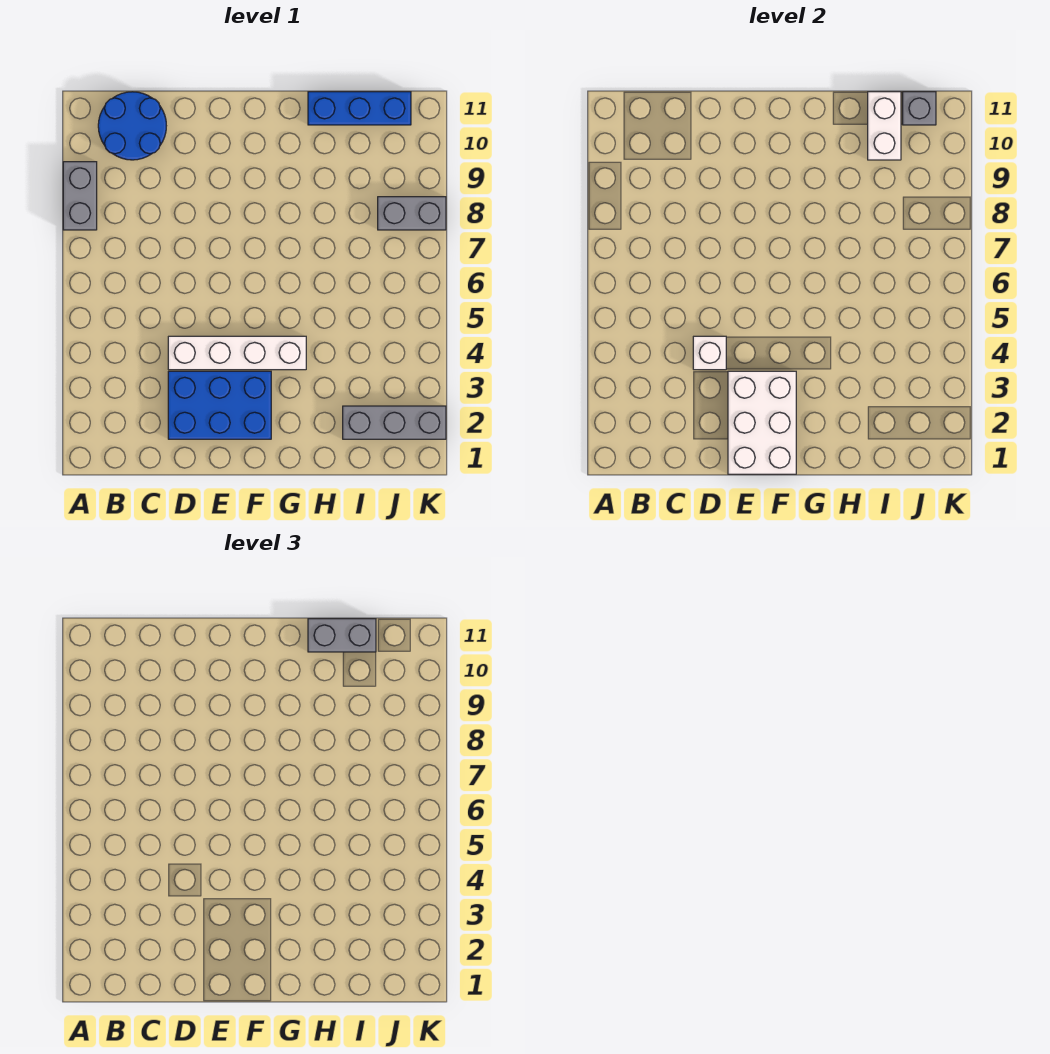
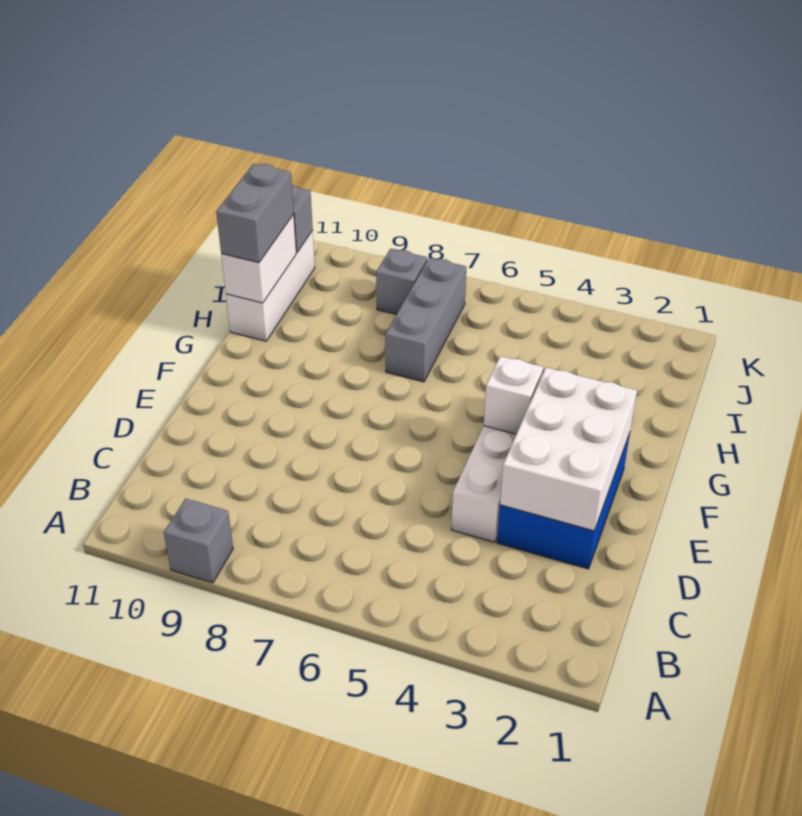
grey brick A8:A9 level 1 -> grey brick A9 level 1
blue round brick B10:C11 level 1 -> none
white brick D4 level 2 -> white brick F4 level 2
white brick E1:F3 level 2 -> white brick D2:F3 level 2
blue brick H11:J11 level 1 -> white brick H11:J11 level 1
grey brick I2:K2 level 1 -> grey brick H7:J7 level 1
white brick I10:I11 level 2 -> white brick H11:I11 level 2
grey brick J8:K8 level 1 -> grey brick J8 level 1

